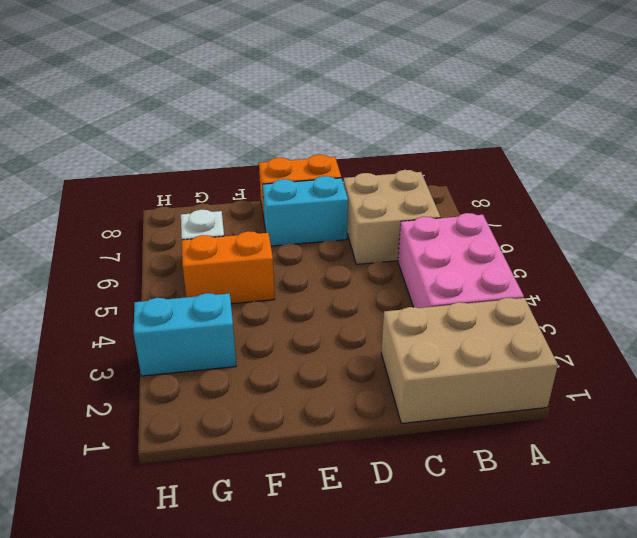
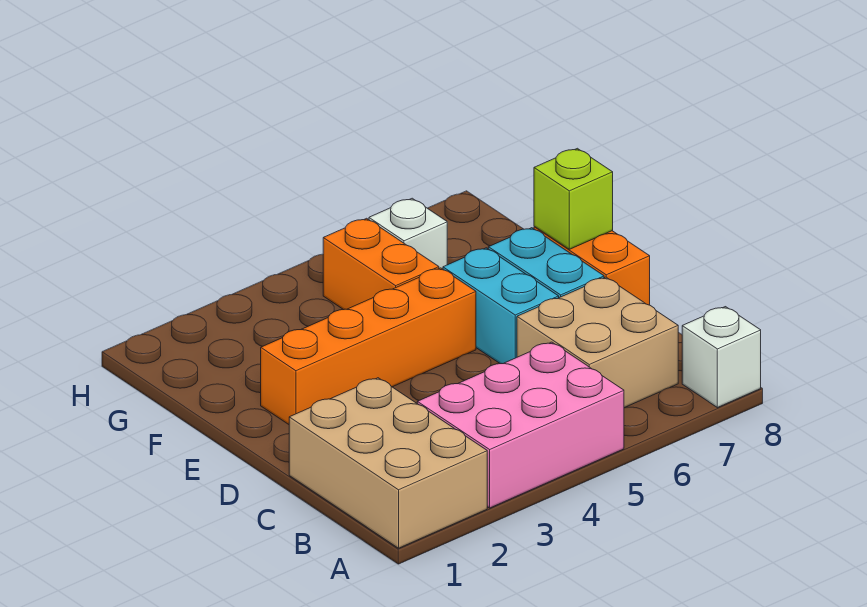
none -> white brick A8 level 1
none -> orange brick E2:E5 level 1
none -> lime brick E8 level 2
cyan brick G3:H3 level 1 -> cyan brick D6:E6 level 1

